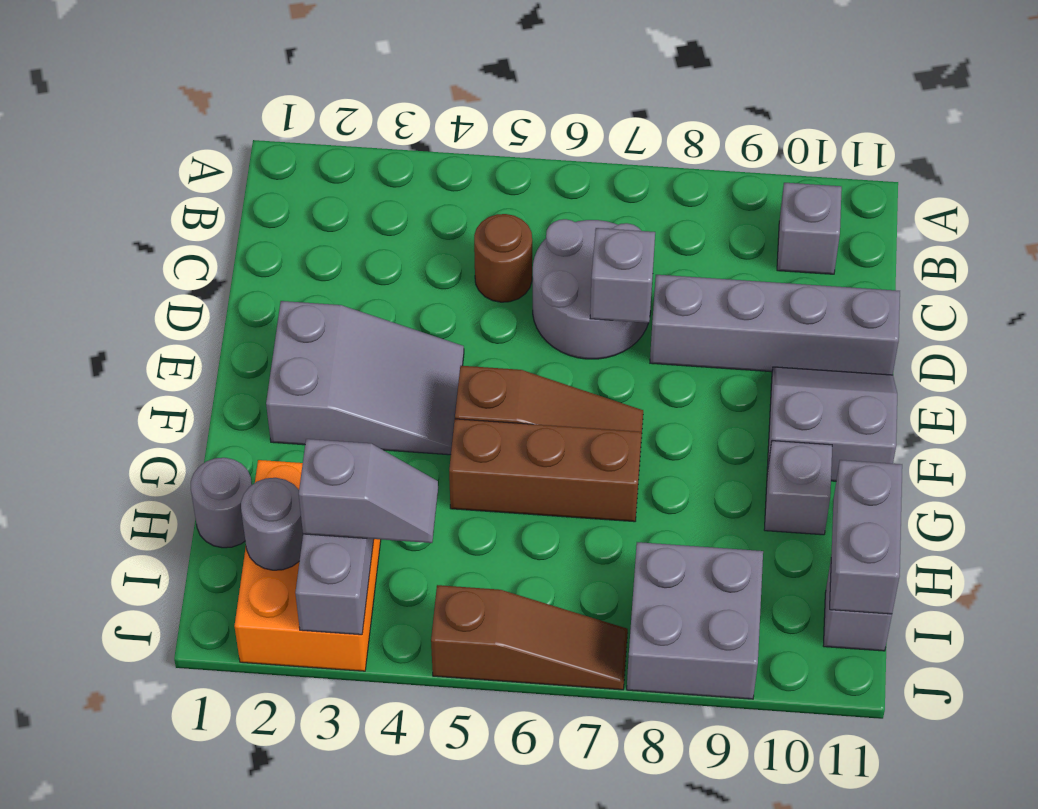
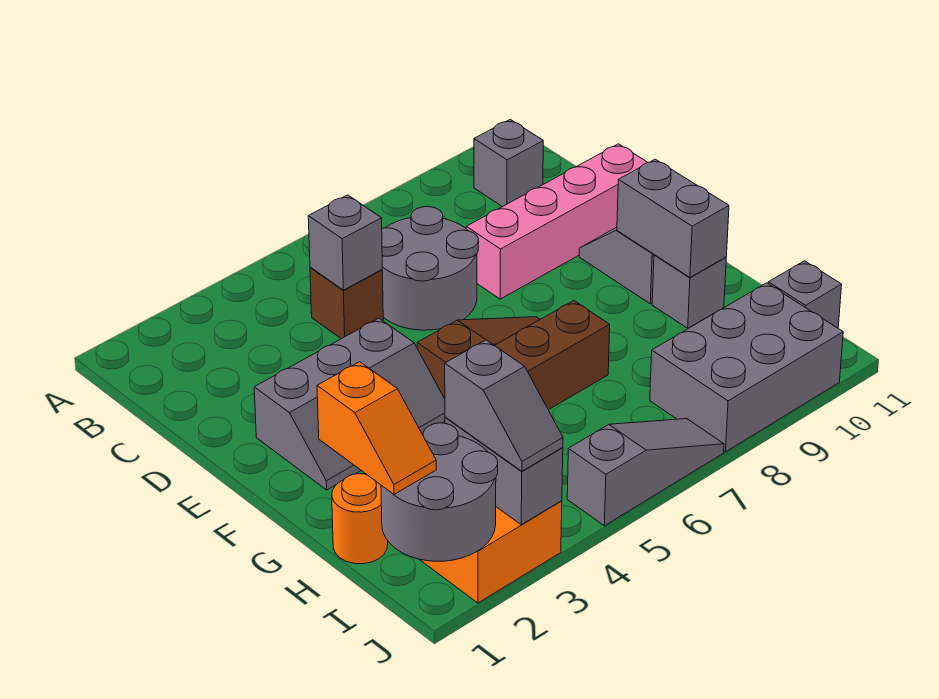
brown round brick C5 level 1 -> brown brick C5 level 1
grey brick D7 level 2 -> grey brick C5 level 2
grey brick D8:D11 level 1 -> pink brick D8:D11 level 1
grey slope E2:F4 level 1 top 2 -> grey slope E2:F4 level 1 top E
grey round brick H1 level 1 -> orange round brick H1 level 1
none -> orange slope H1:I1 level 3 top H
grey brick H11:I11 level 2 -> grey brick F10:G10 level 2
grey round brick I2 level 2 -> grey round brick I1:J2 level 2
grey slope I3:I4 level 3 top 3 -> grey slope I3:J3 level 3 top I
grey brick I8:J9 level 1 -> grey brick I8:J10 level 1
brown slope J5:J7 level 1 top 5 -> grey slope J5:J7 level 1 top 5

